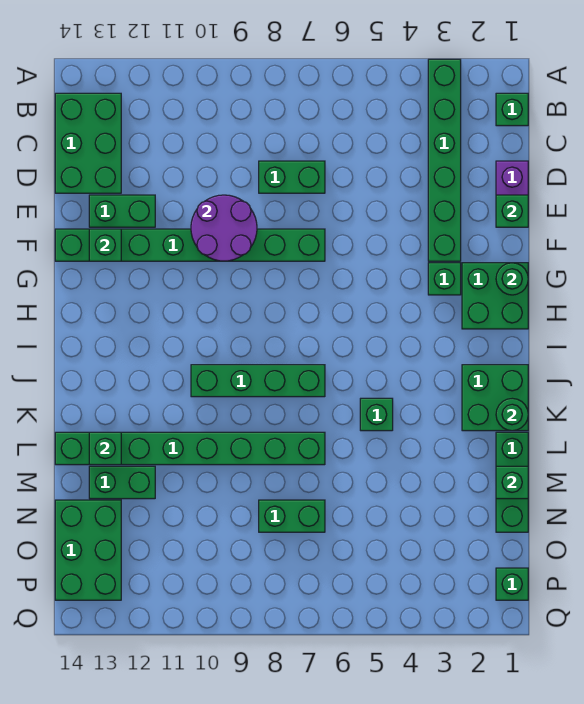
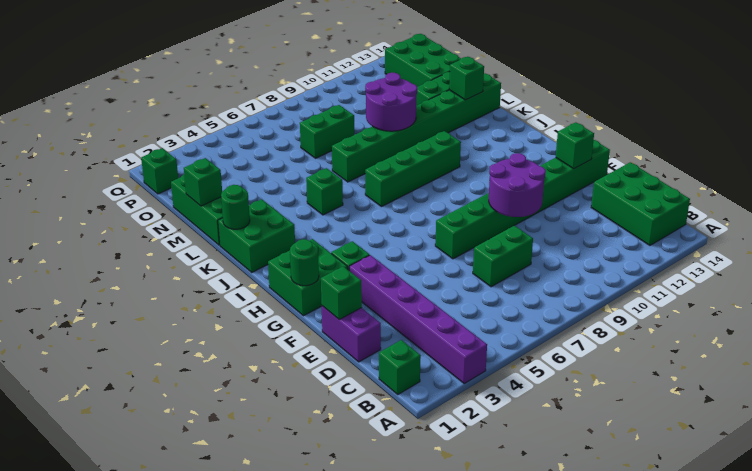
green brick A3:F3 level 1 -> purple brick A3:F3 level 1
green brick E12:E13 level 1 -> none
none -> purple round brick L9:M10 level 2

